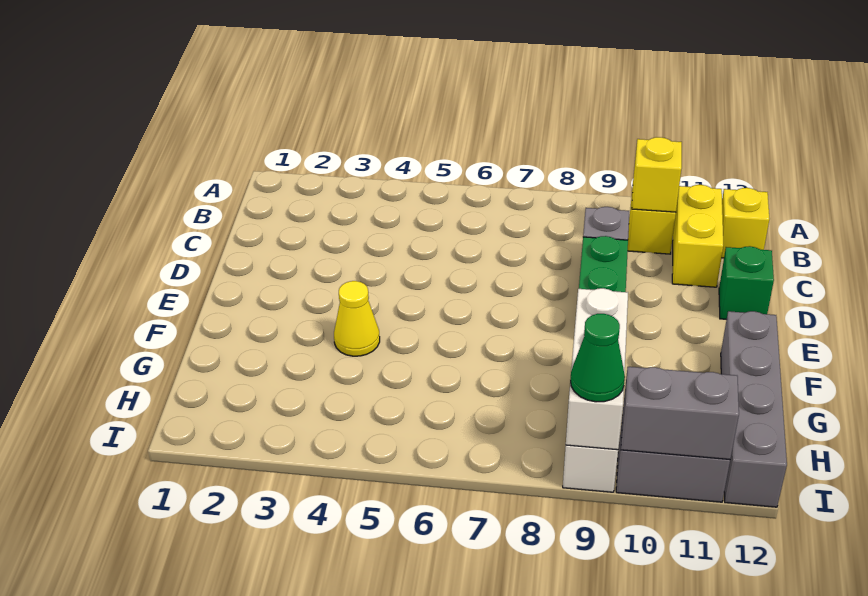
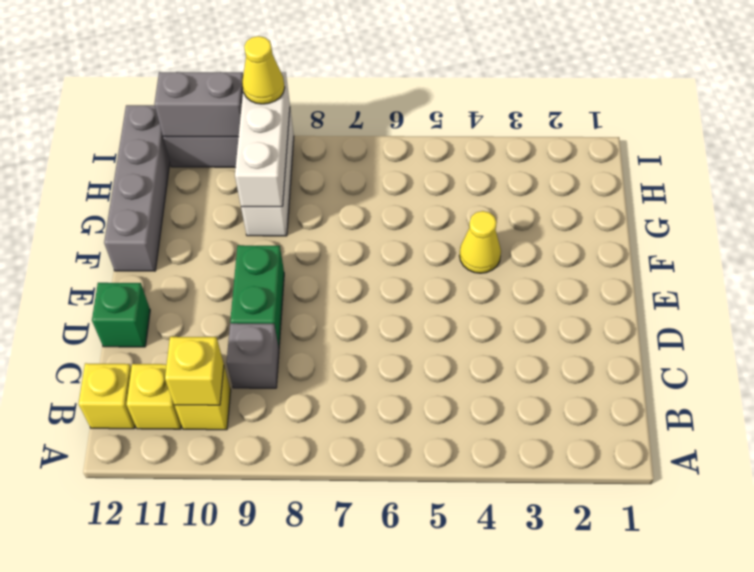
yellow brick B11:C11 level 1 -> yellow brick B11 level 1
green cone I9 level 3 -> yellow cone I9 level 3

